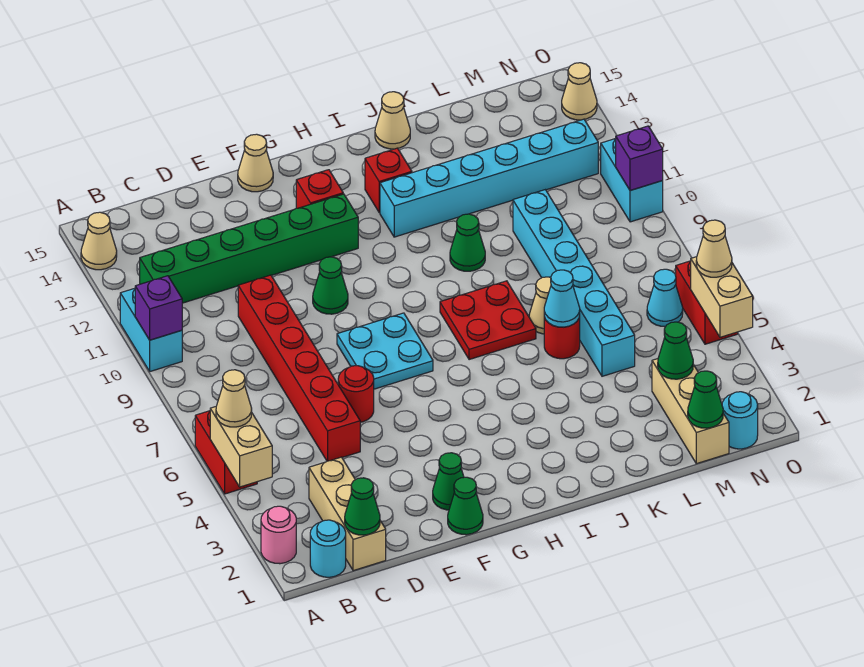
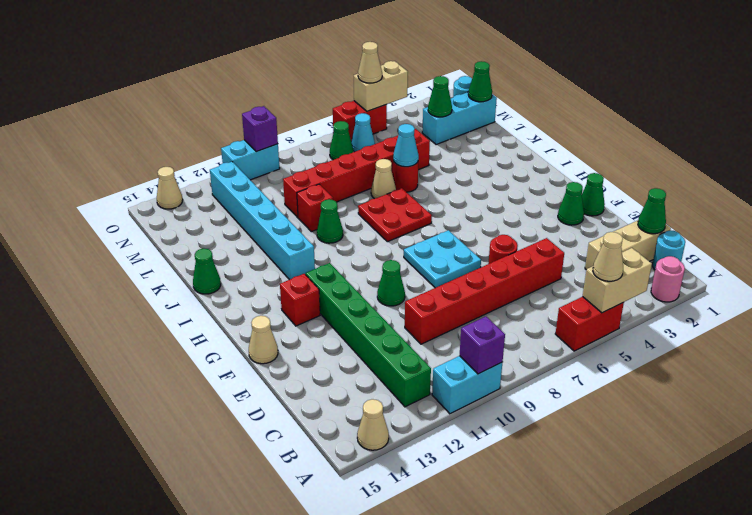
red brick I13 level 1 -> red brick K10 level 1
tan cone J15 level 1 -> green cone J15 level 1
cyan brick L5:L10 level 1 -> red brick L5:L10 level 1
tan brick M1:M3 level 1 -> cyan brick M1:M3 level 1
none -> green cone N7 level 1

